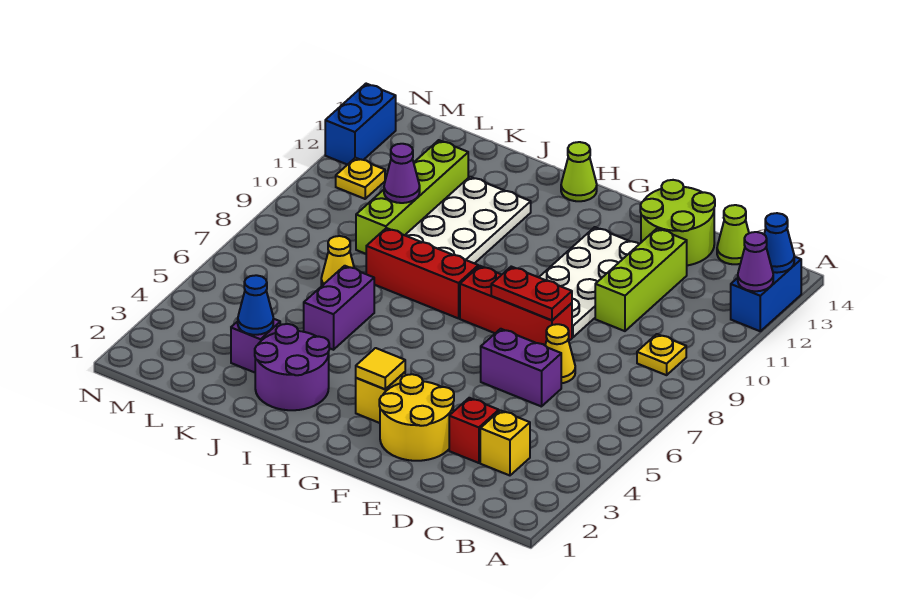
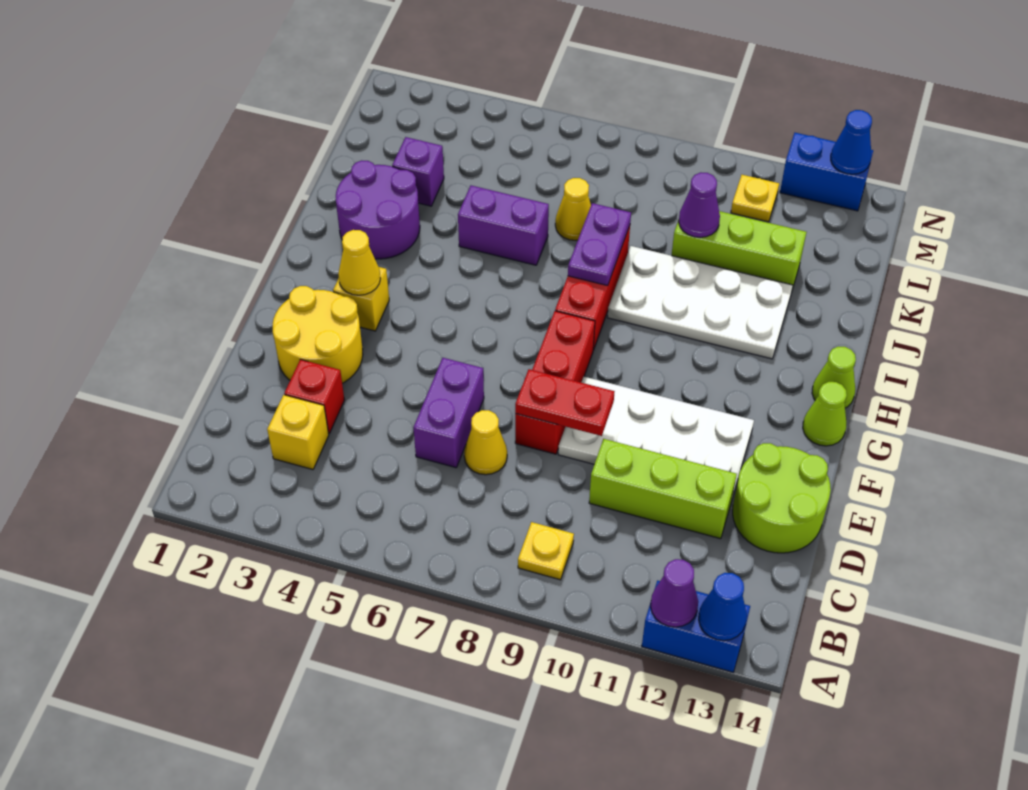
lime cone C14 level 1 -> lime cone G14 level 1
red plate E8:F8 level 2 -> red plate E8:E9 level 2
yellow tile G3 level 2 -> yellow cone G3 level 2
none -> purple plate I8:J8 level 2
blue cone K3 level 2 -> blue cone N13 level 2
lime brick K9:K12 level 1 -> lime brick K10:K12 level 1

